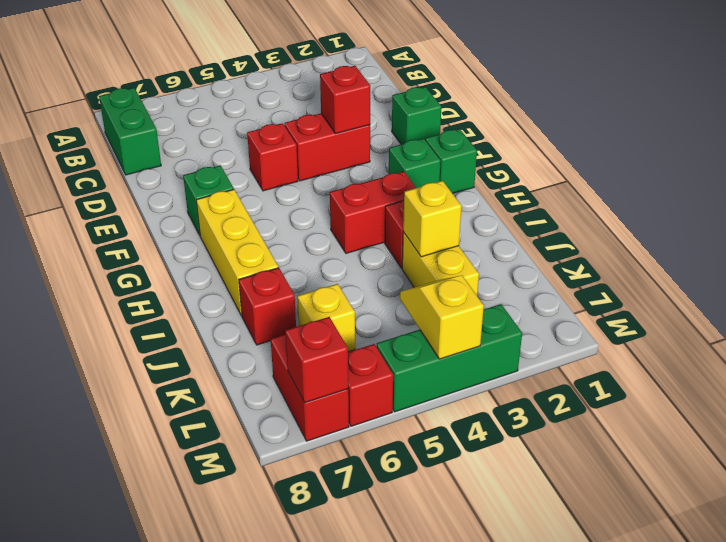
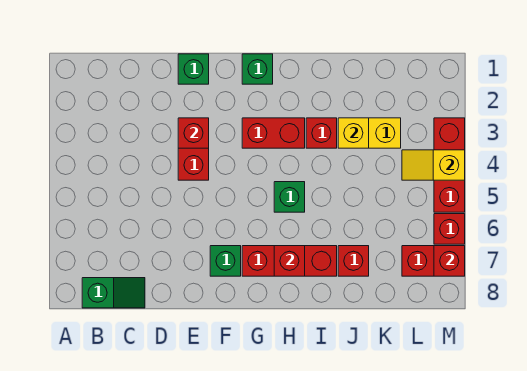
green brick B8:C8 level 1 -> green slope B8:C8 level 1 top B
red brick E5 level 1 -> red brick H7 level 2
green brick G2 level 1 -> green brick H5 level 1
yellow brick G7:I7 level 1 -> red brick G7:I7 level 1
red brick H3:H4 level 1 -> red brick G3:H3 level 1
yellow brick K6 level 1 -> none
green brick M3:M5 level 1 -> red brick M3:M5 level 1

